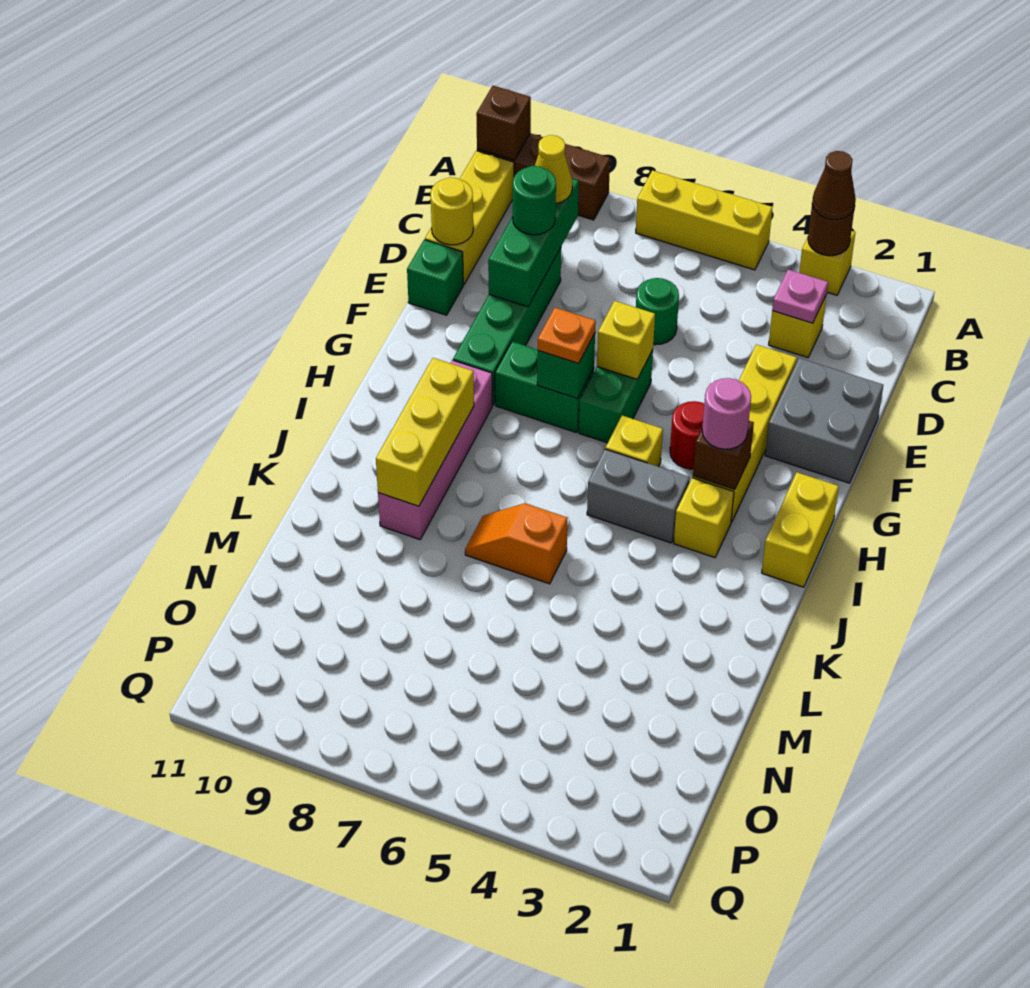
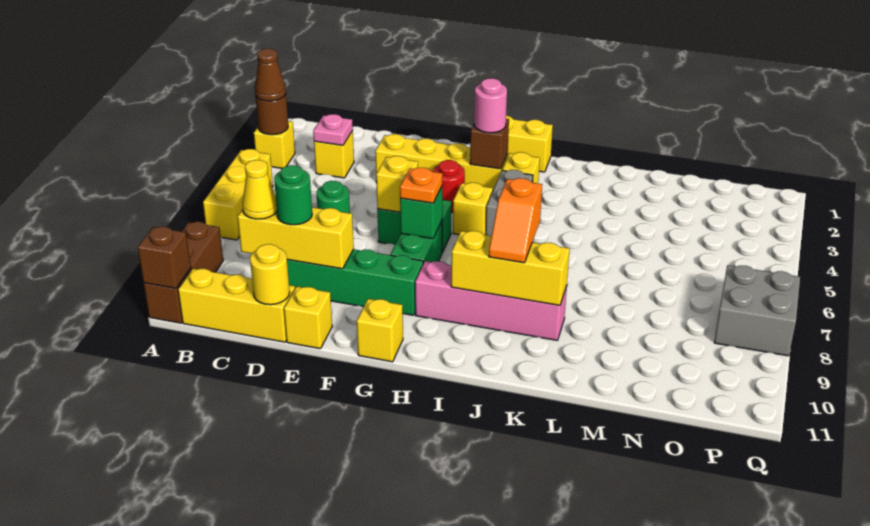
green brick C9:E9 level 2 -> yellow brick C9:E9 level 2
grey brick E1:F2 level 1 -> grey brick P7:Q8 level 1
green brick E11 level 1 -> yellow brick E11 level 1
none -> yellow brick G11 level 1
orange slope K6:K7 level 1 top 6 -> orange slope J8:J9 level 3 top 8

